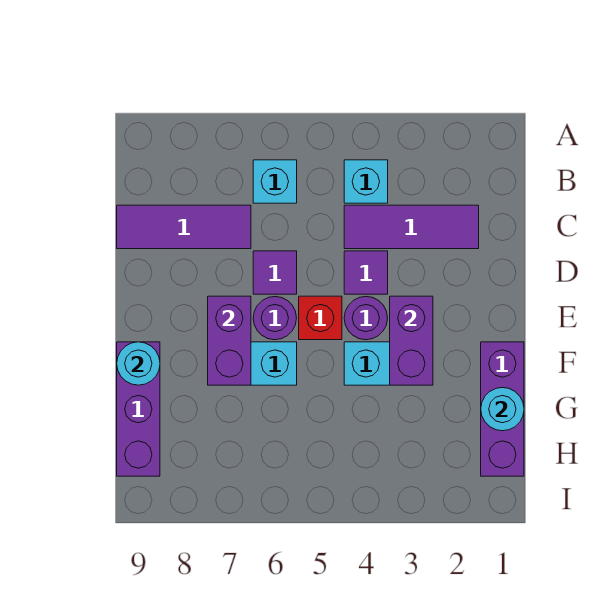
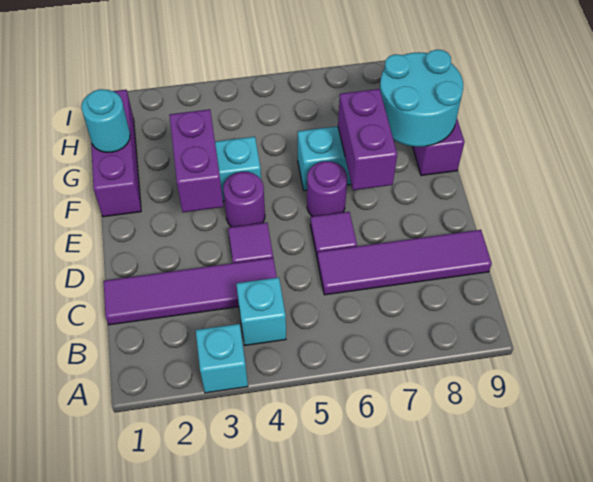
cyan brick B6 level 1 -> cyan brick A3 level 1
purple tile C2:C4 level 1 -> purple tile C1:C4 level 1
purple tile C7:C9 level 1 -> purple tile C6:C9 level 1
red brick E5 level 1 -> none
cyan round brick F9 level 2 -> cyan round brick F8:G9 level 2

